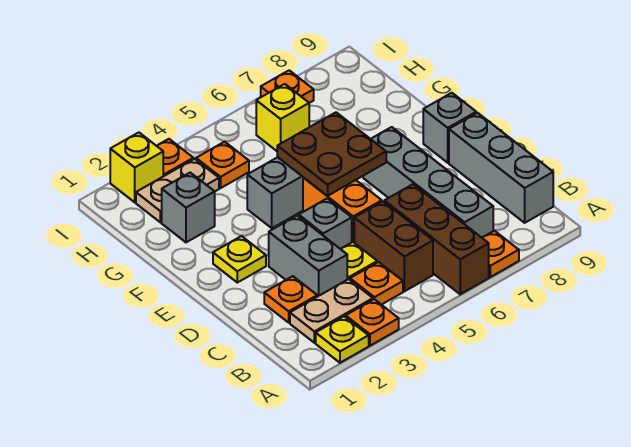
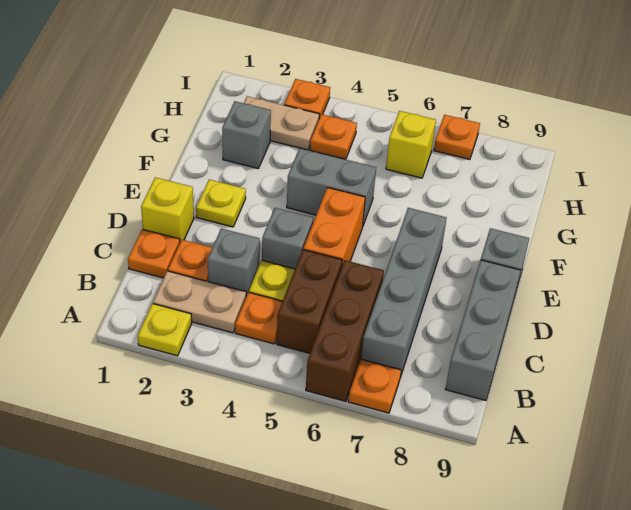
orange plate A3 level 1 -> orange plate C1 level 1
grey brick C3:D3 level 1 -> grey brick C3 level 1
brown plate E5:F6 level 2 -> none
yellow brick I2 level 1 -> yellow brick D1 level 1

